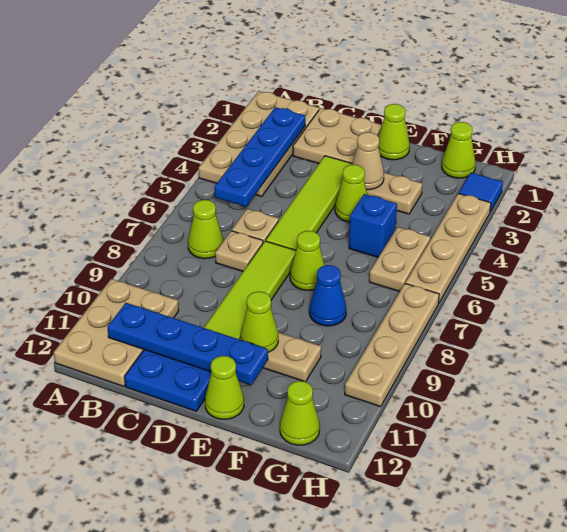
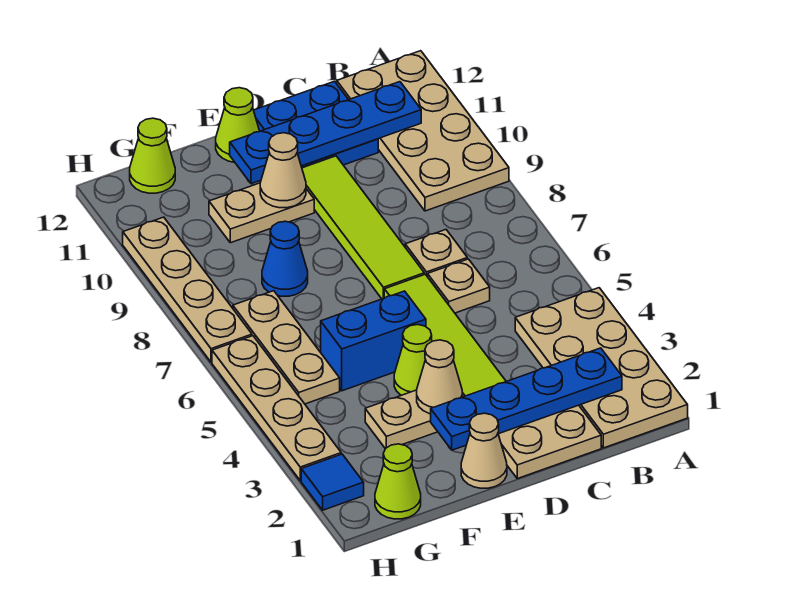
tan plate A10:B12 level 1 -> tan plate A9:B12 level 1
blue plate B2:B5 level 2 -> blue plate B2:E2 level 2
lime cone B7 level 1 -> none
lime cone E1 level 1 -> tan cone E1 level 1
lime cone E7 level 1 -> none
lime cone E10 level 2 -> tan cone E10 level 2
blue brick F5 level 1 -> blue brick E5:F5 level 1
tan plate G5:G6 level 1 -> tan plate G5:G7 level 1

